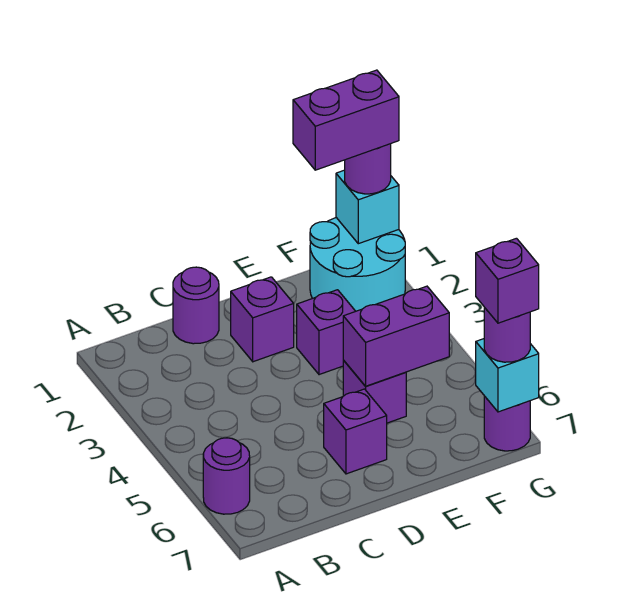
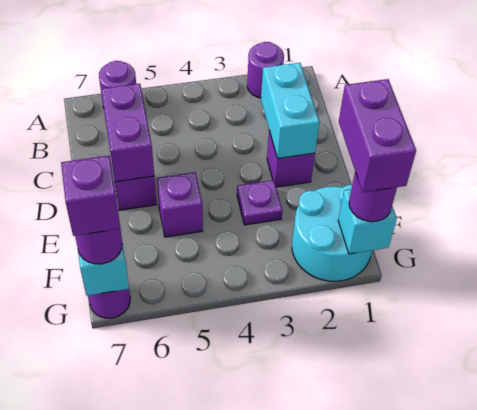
purple round brick C1 level 1 -> purple round brick A2 level 1
none -> cyan brick C2:D2 level 2
purple brick E3 level 1 -> purple plate E3 level 1
purple brick E5:F5 level 2 -> purple brick C6:D6 level 2

